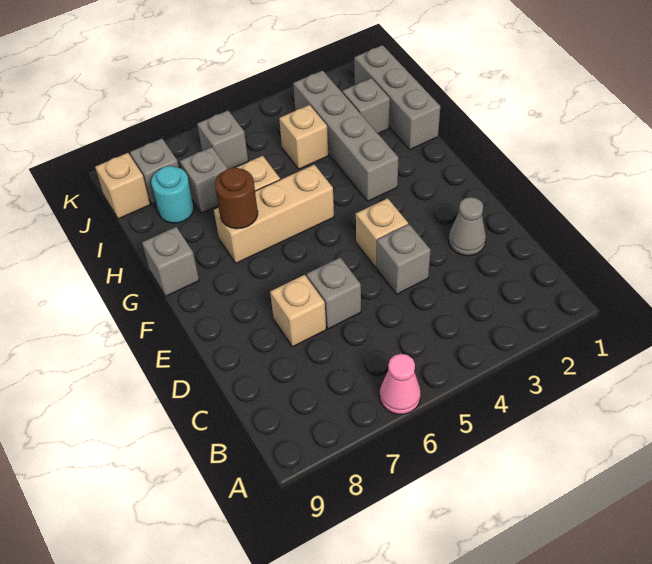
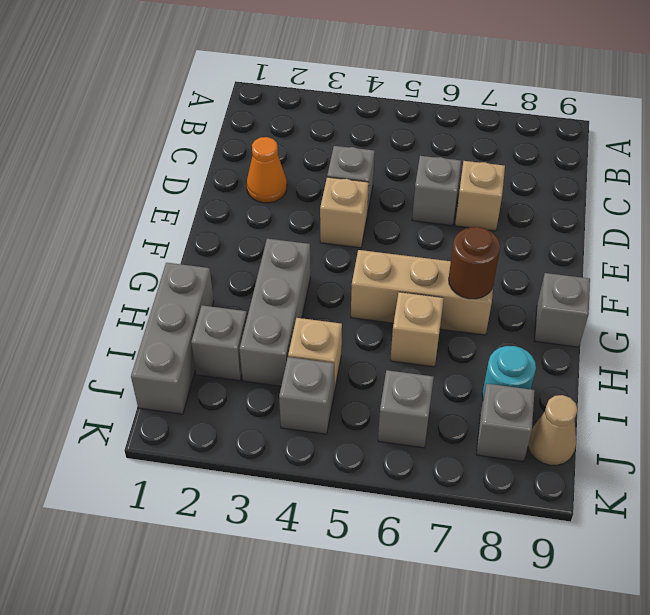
pink cone A6 level 1 -> none
grey cone D2 level 1 -> orange cone D2 level 1
grey brick G3:J3 level 1 -> grey brick G3:I3 level 1
grey brick I7 level 1 -> grey brick J4 level 1
tan brick J9 level 1 -> tan cone J9 level 1

